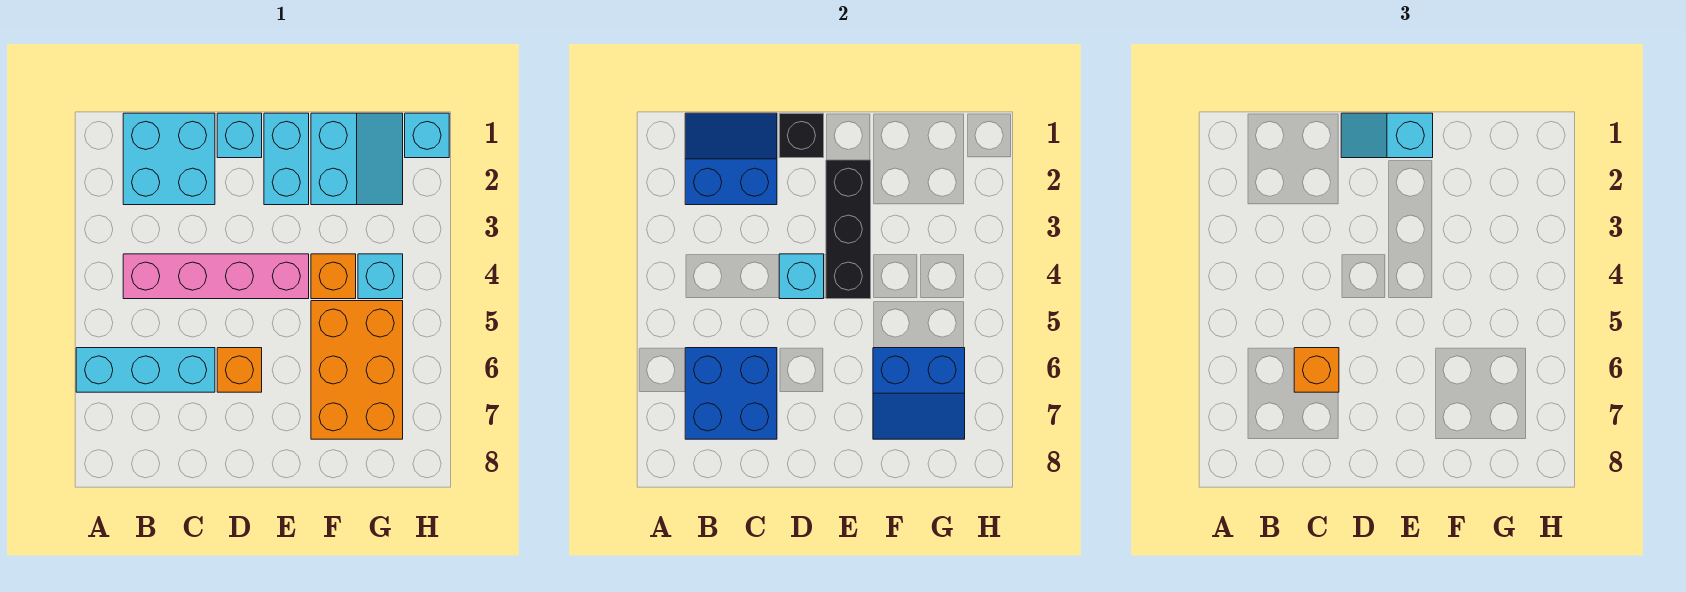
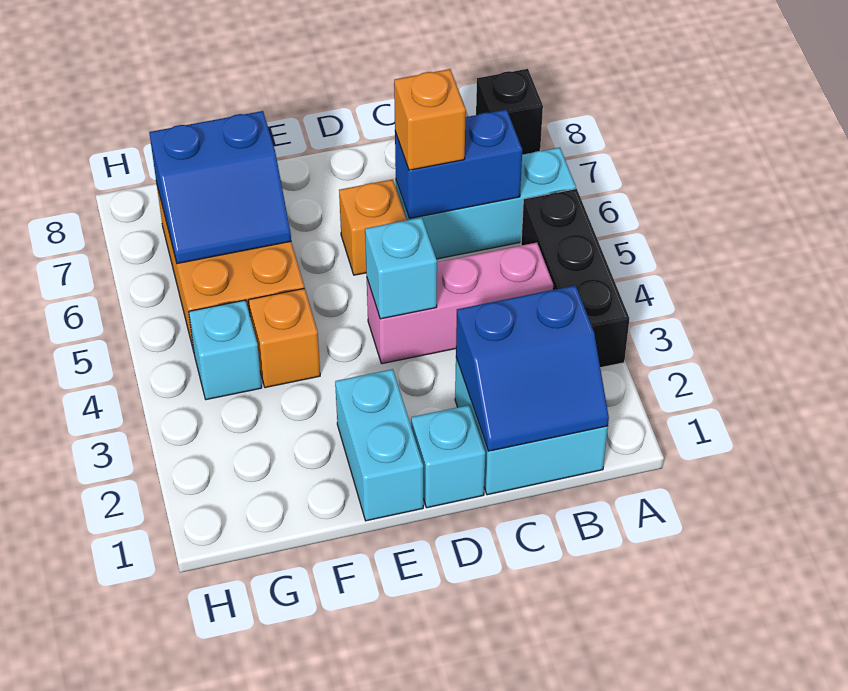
pink brick B4:E4 level 1 -> pink brick B4:D4 level 1
blue brick B6:C7 level 2 -> blue brick B6:C6 level 2
black brick D1 level 2 -> black brick A8 level 1
cyan slope D1:E1 level 3 top E -> none
black brick E2:E4 level 2 -> black brick A3:A5 level 1
cyan slope F1:G2 level 1 top F -> none
blue slope F6:G7 level 2 top 6 -> blue slope F6:G7 level 2 top 7
cyan brick H1 level 1 -> none

